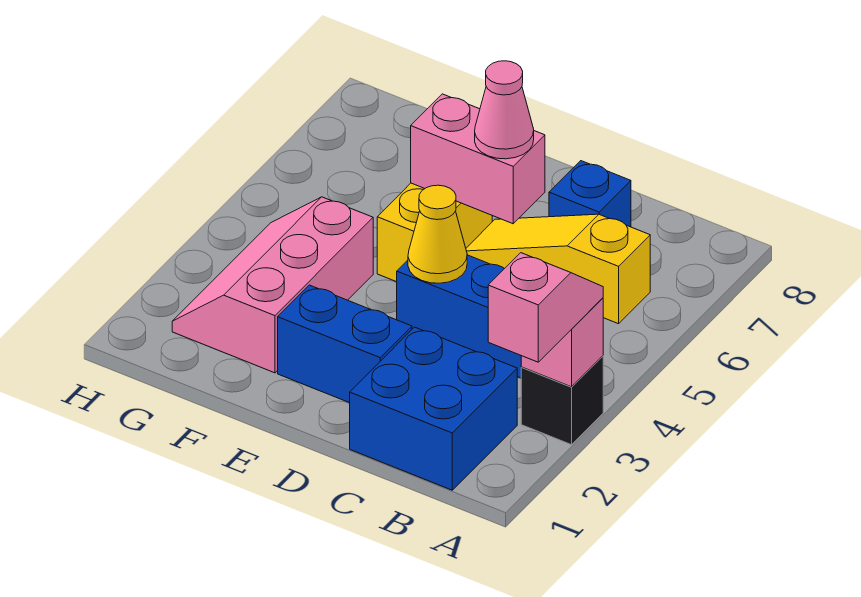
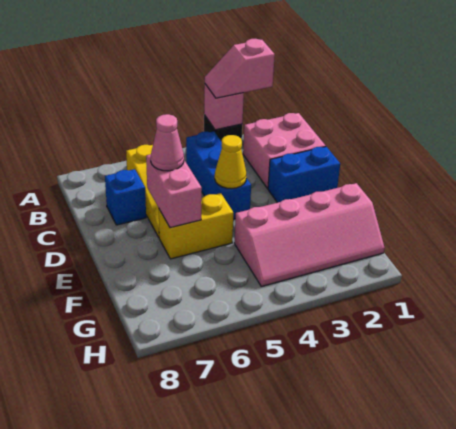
blue brick B1:C2 level 1 -> pink brick B1:C2 level 1
blue brick D2:E2 level 1 -> blue brick D1:D2 level 1
pink slope F2:G4 level 1 top F -> pink slope F1:G4 level 1 top F

